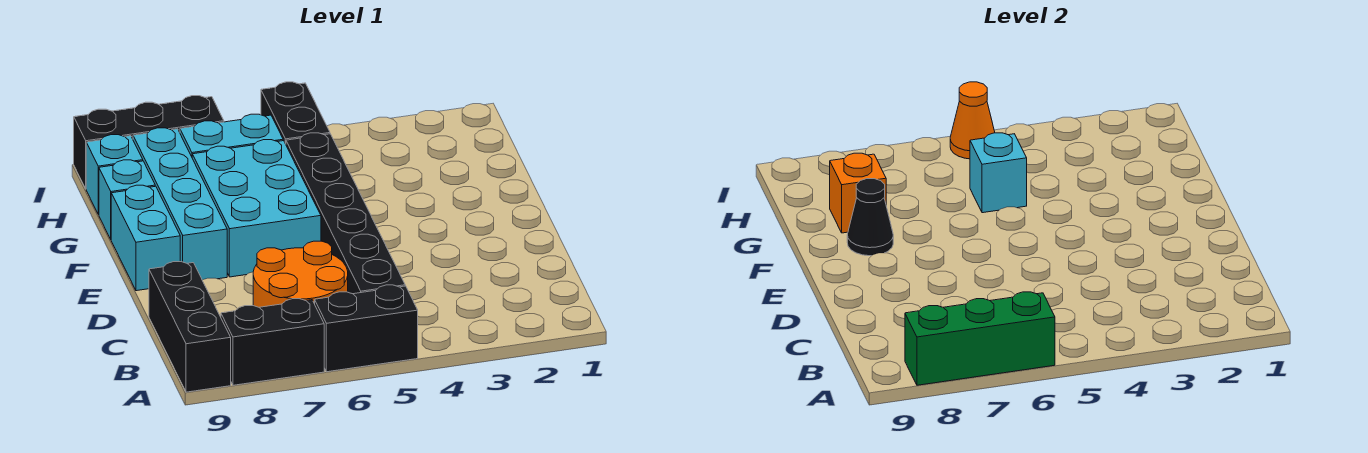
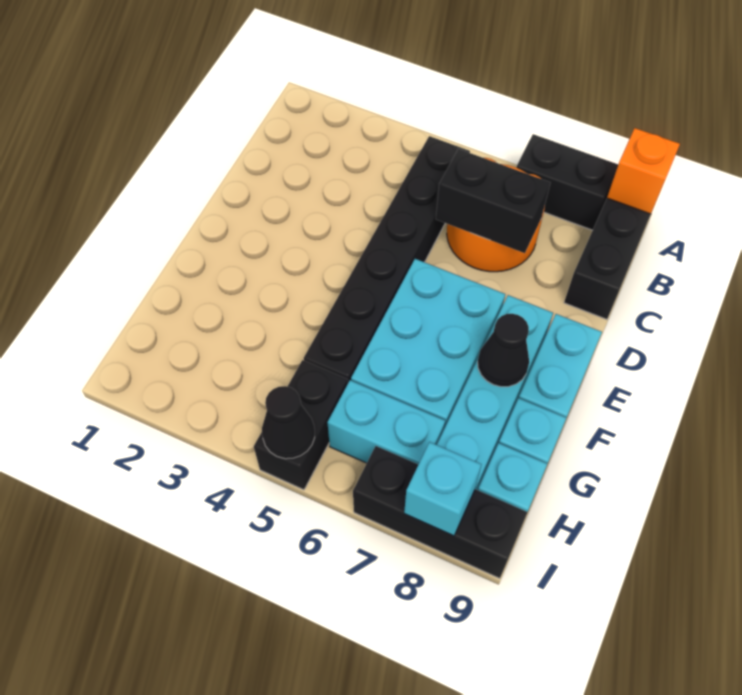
black brick A5:A6 level 1 -> black brick C6:C7 level 2
green brick A6:A8 level 2 -> none
cyan brick G5 level 2 -> cyan brick I8 level 2
orange brick G8 level 2 -> orange brick A9 level 2
orange cone I5 level 2 -> black cone I5 level 2

